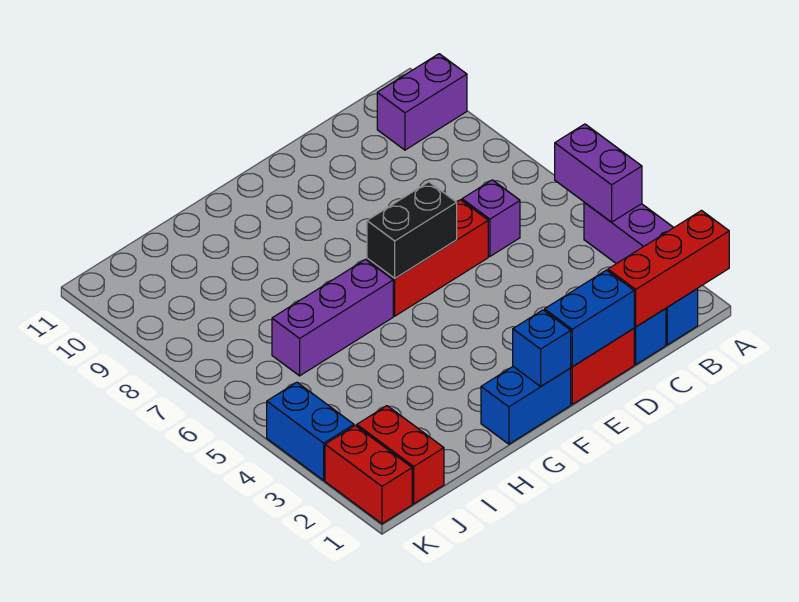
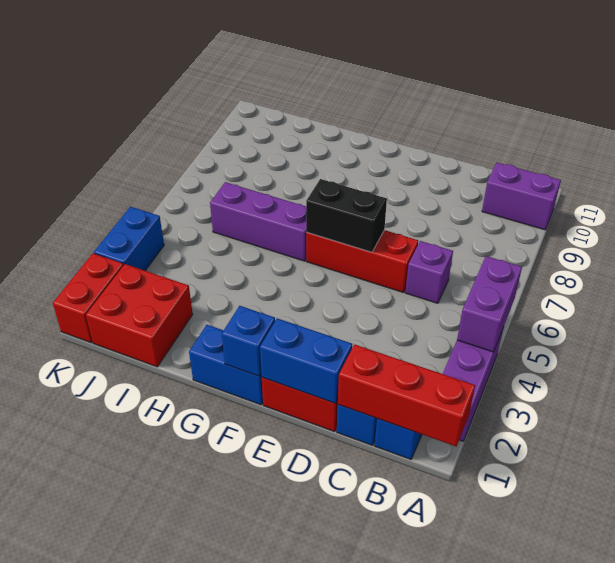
red brick J1:J2 level 1 -> red brick I1:J2 level 1

